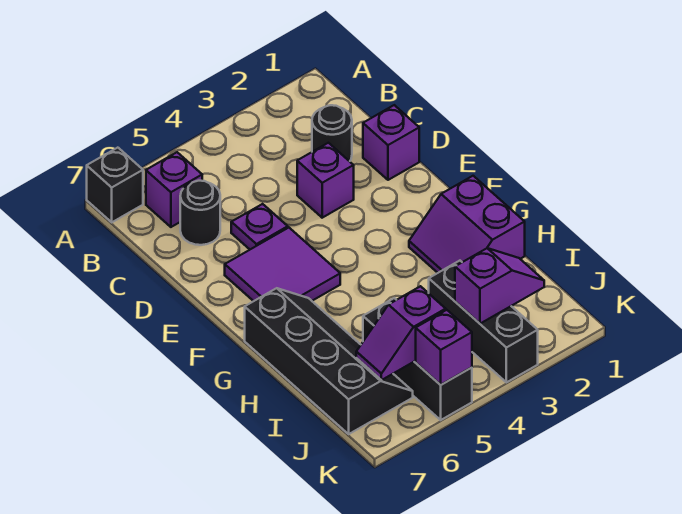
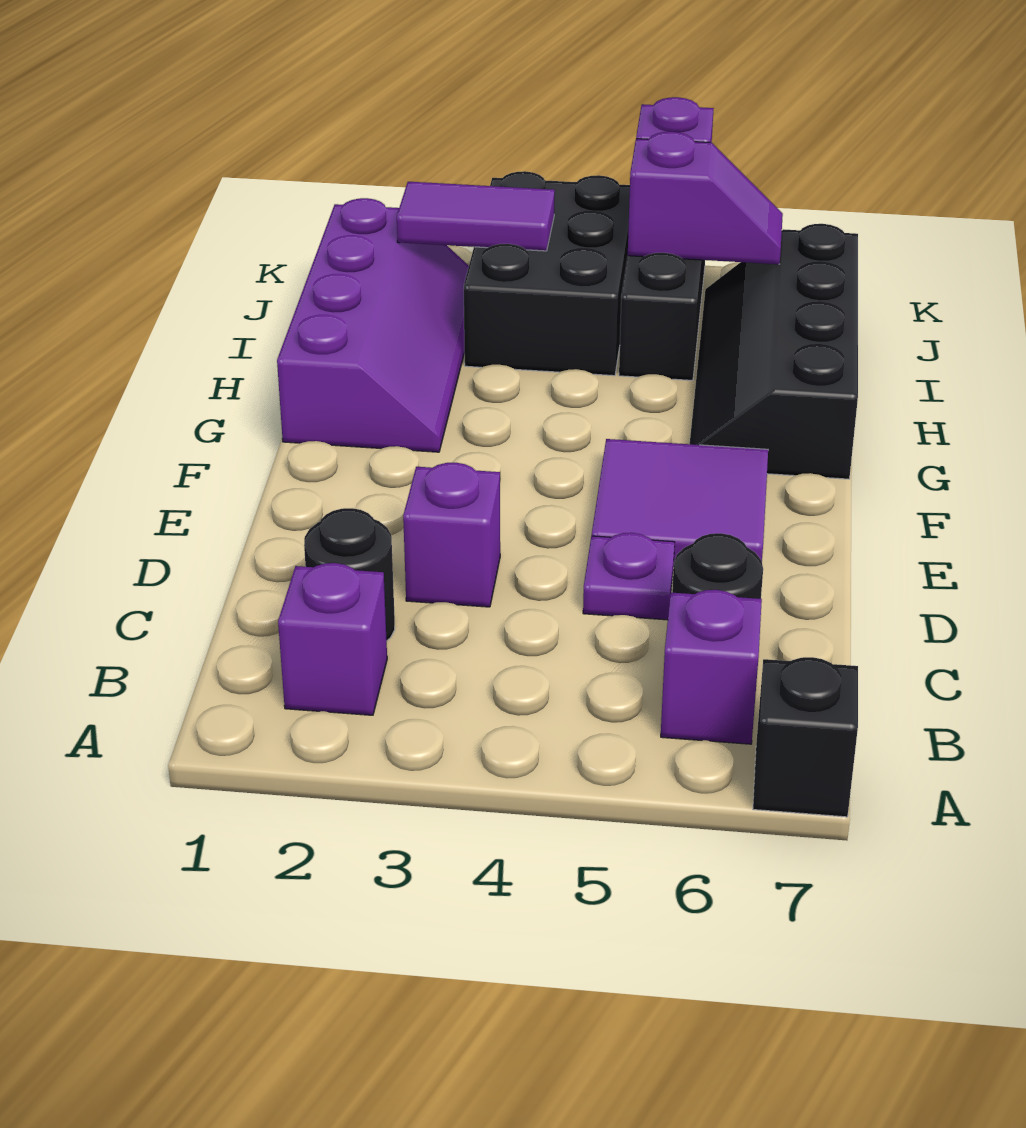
purple brick D1 level 1 -> purple brick B2 level 1
purple slope G1:H2 level 1 top 1 -> purple slope G1:J2 level 1 top 1
black brick I3:K3 level 1 -> black brick I3:K4 level 1
purple slope J2:J3 level 2 top 3 -> purple tile J2:J3 level 2

